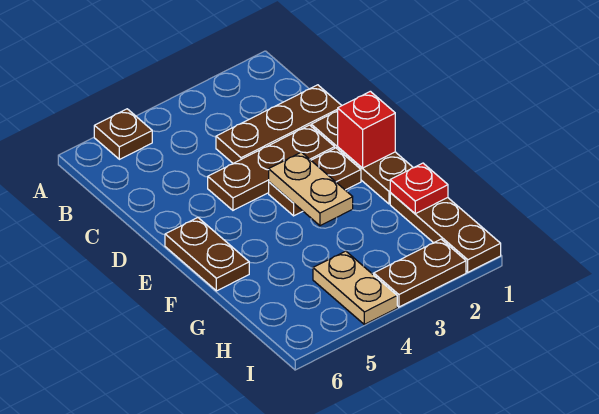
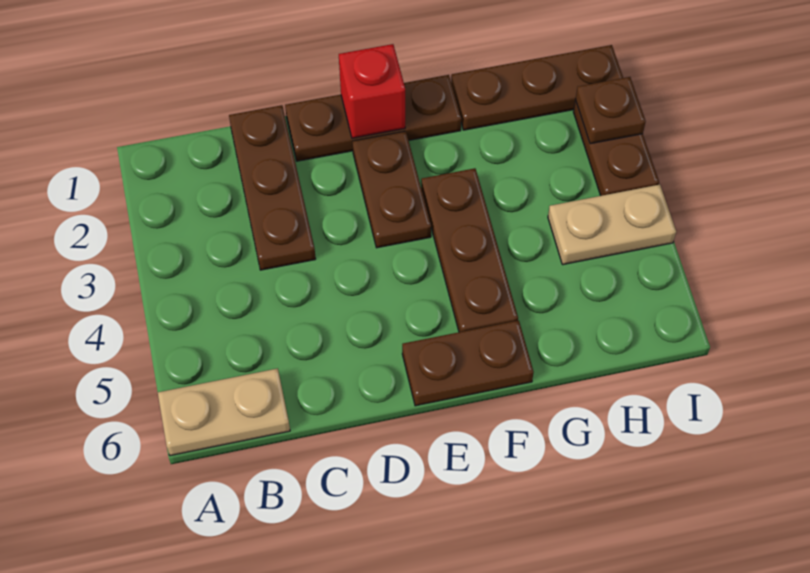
brown plate A5 level 1 -> brown plate I2 level 2
brown plate D2:D4 level 1 -> brown plate F3:F5 level 1
tan plate E3:F3 level 2 -> tan plate A6:B6 level 1
red plate G1 level 2 -> none

